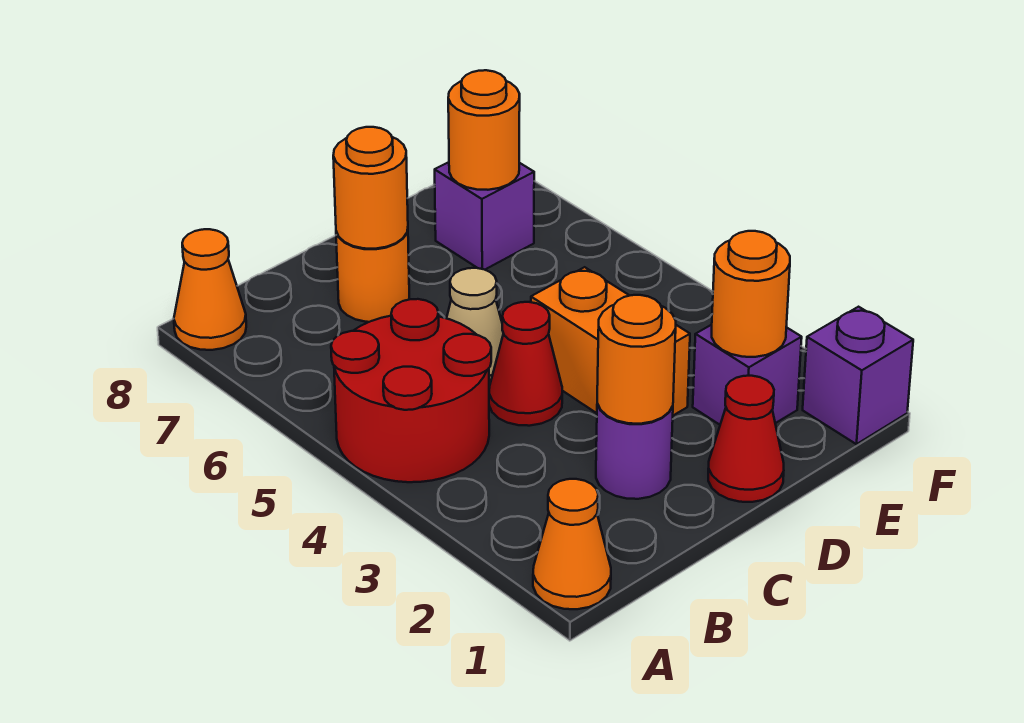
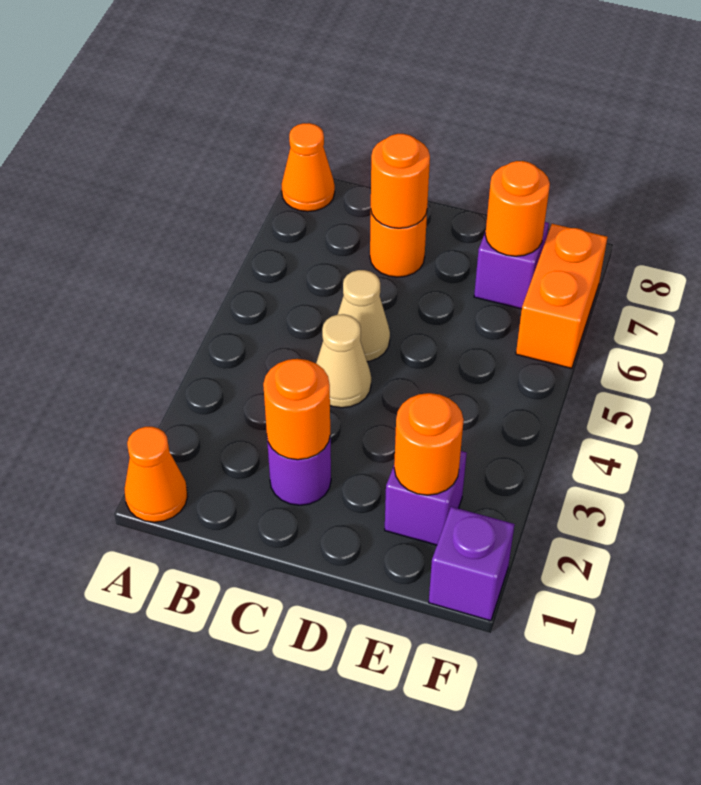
red round brick A4:B5 level 1 -> none
red cone C4 level 1 -> tan cone C4 level 1
red cone D1 level 1 -> none
orange brick D3:D4 level 1 -> orange brick F6:F7 level 1

